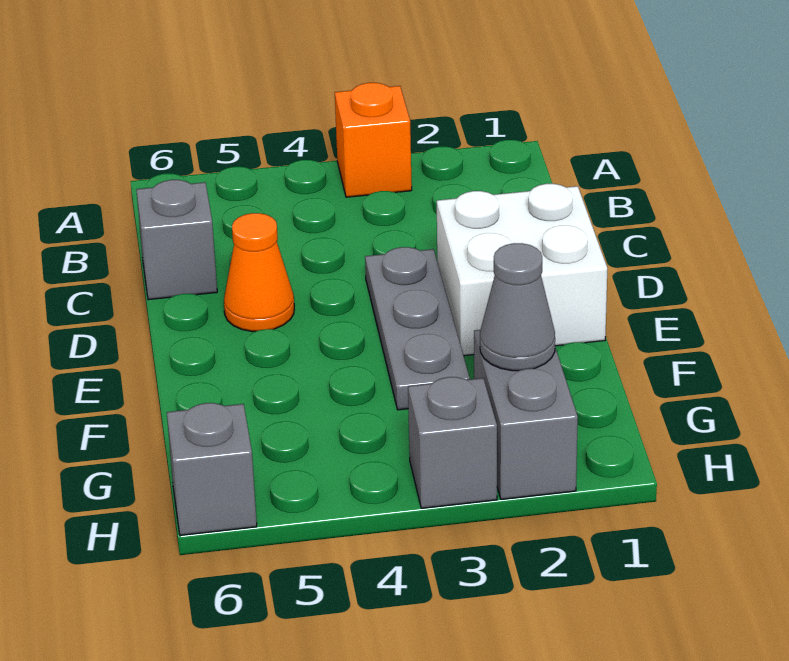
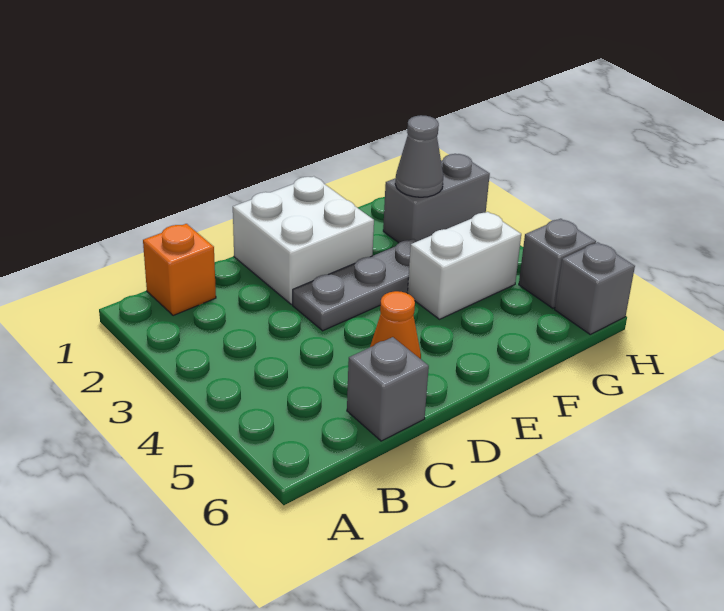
orange brick A3 level 1 -> orange brick B1 level 1
none -> white brick F4:G4 level 1
grey brick H3 level 1 -> grey brick H5 level 1

